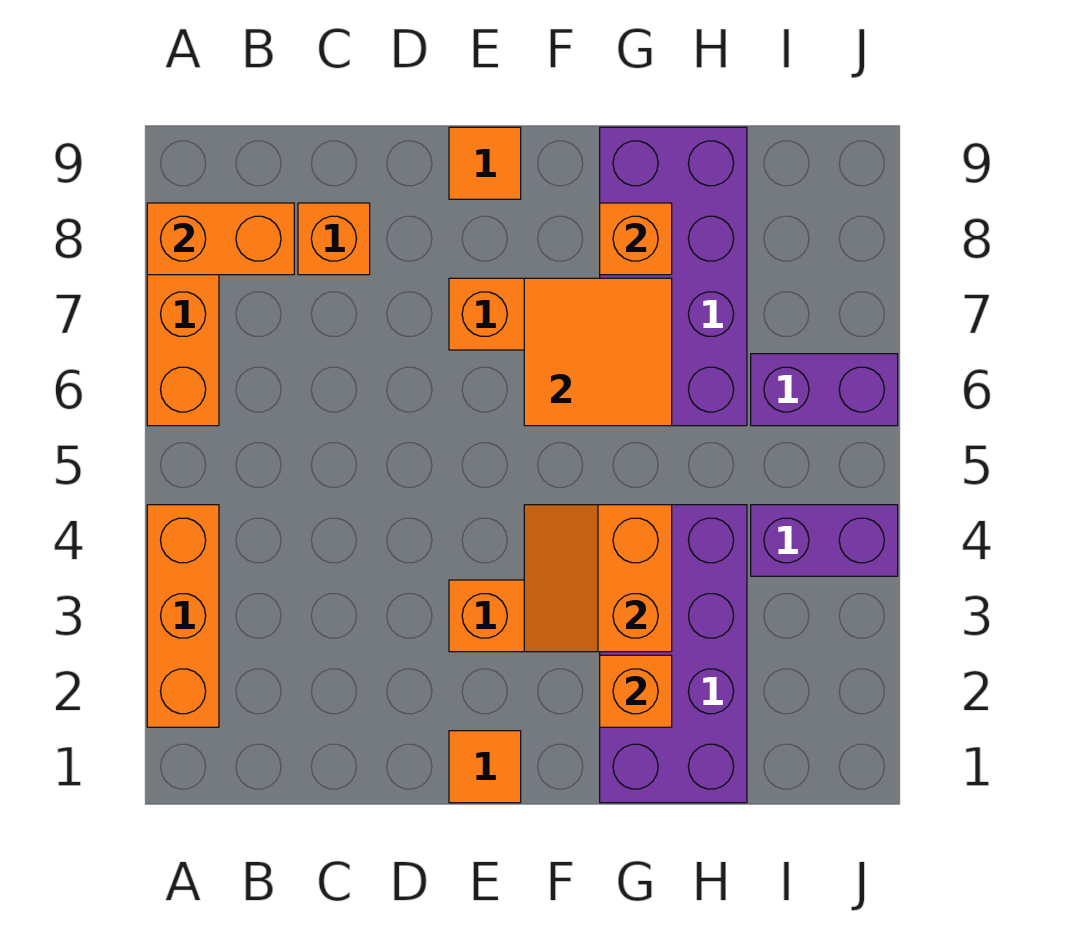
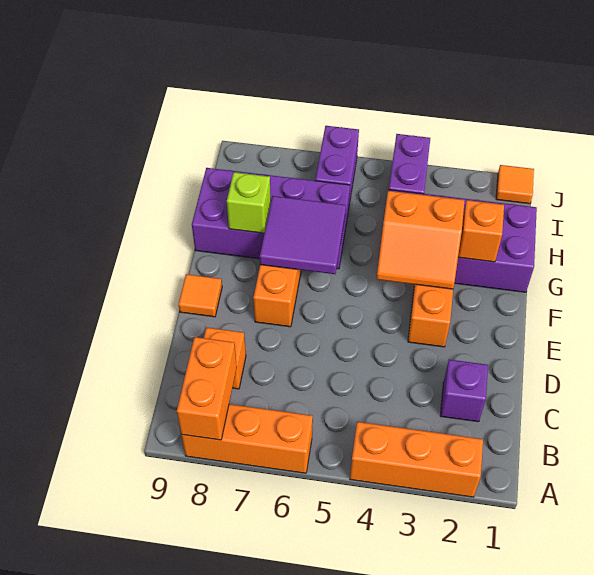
none -> purple brick C2 level 1
orange tile E1 level 1 -> orange tile J1 level 1
orange tile F6:G7 level 2 -> purple tile F6:G7 level 2
orange brick G8 level 2 -> lime brick G8 level 2

